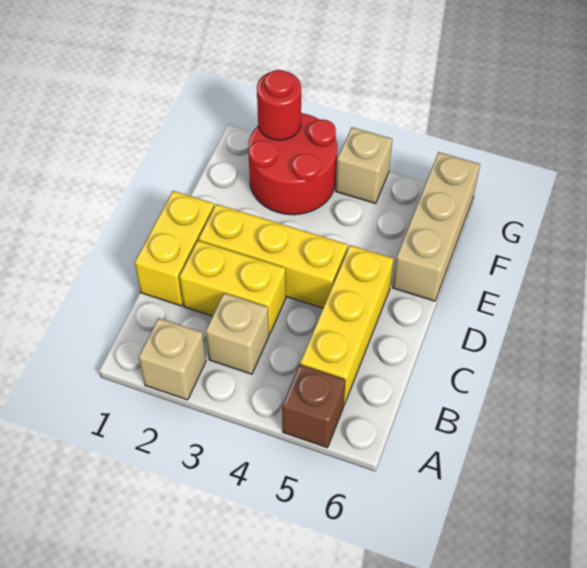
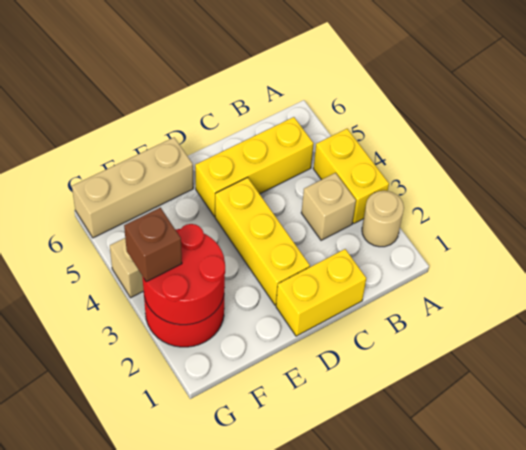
tan brick A2 level 1 -> tan round brick A2 level 1
brown brick A5 level 1 -> brown brick G3 level 3
yellow brick C2:C3 level 1 -> yellow brick A3:A4 level 1
red round brick G2 level 2 -> red round brick F2:G3 level 2

